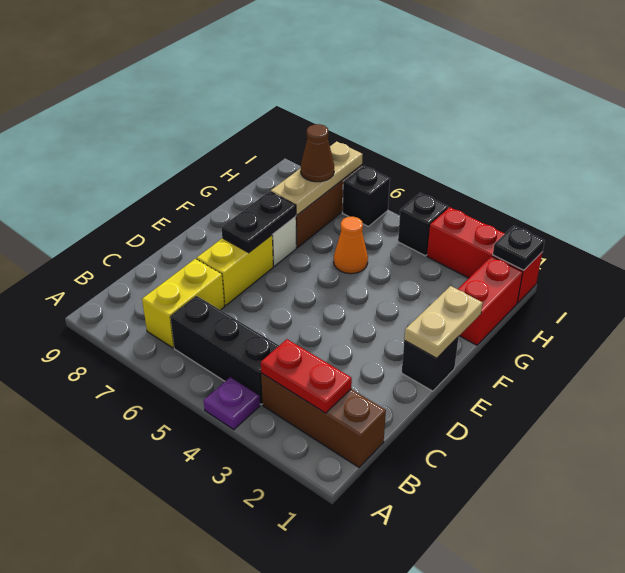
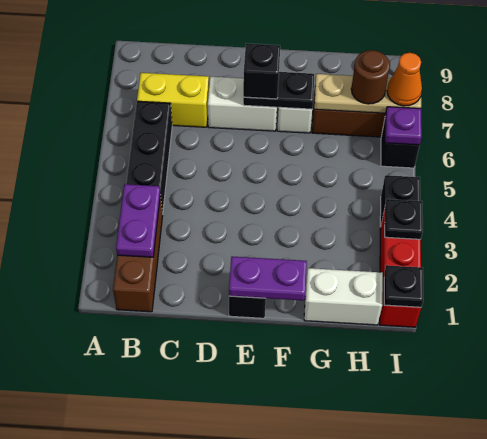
purple plate A4 level 1 -> purple plate I6 level 2
red plate B2:B3 level 2 -> purple plate B2:B3 level 2
yellow brick D7:E7 level 1 -> white brick D7:E7 level 1
tan plate E1:F1 level 2 -> purple plate E1:F1 level 2
none -> black brick E7 level 3
red brick G1:H1 level 1 -> white brick G1:H1 level 1
orange cone G5 level 1 -> orange cone I7 level 3
brown cone H7 level 3 -> brown round brick H7 level 3
none -> black plate I3 level 2

